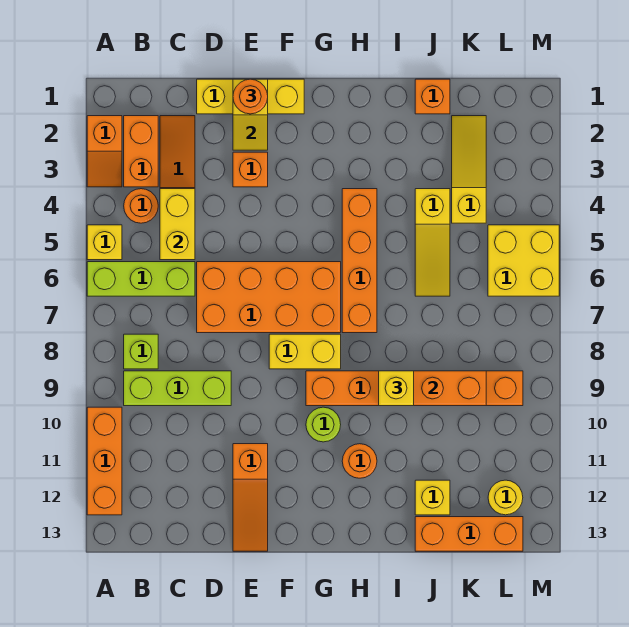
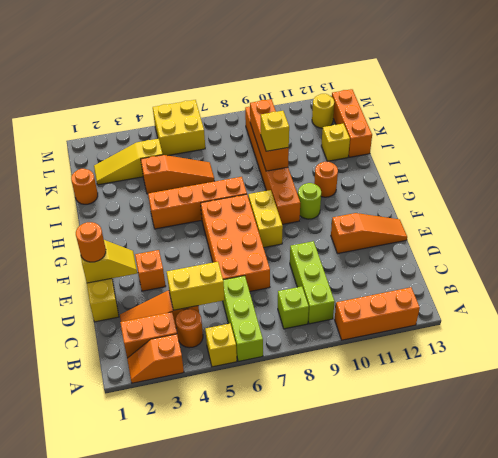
orange slope A2:A3 level 1 top 2 -> orange slope A2:A3 level 1 top 3
orange brick J1 level 1 -> orange round brick J1 level 1
yellow slope J4:J6 level 1 top 4 -> orange slope J4:J6 level 1 top 4

